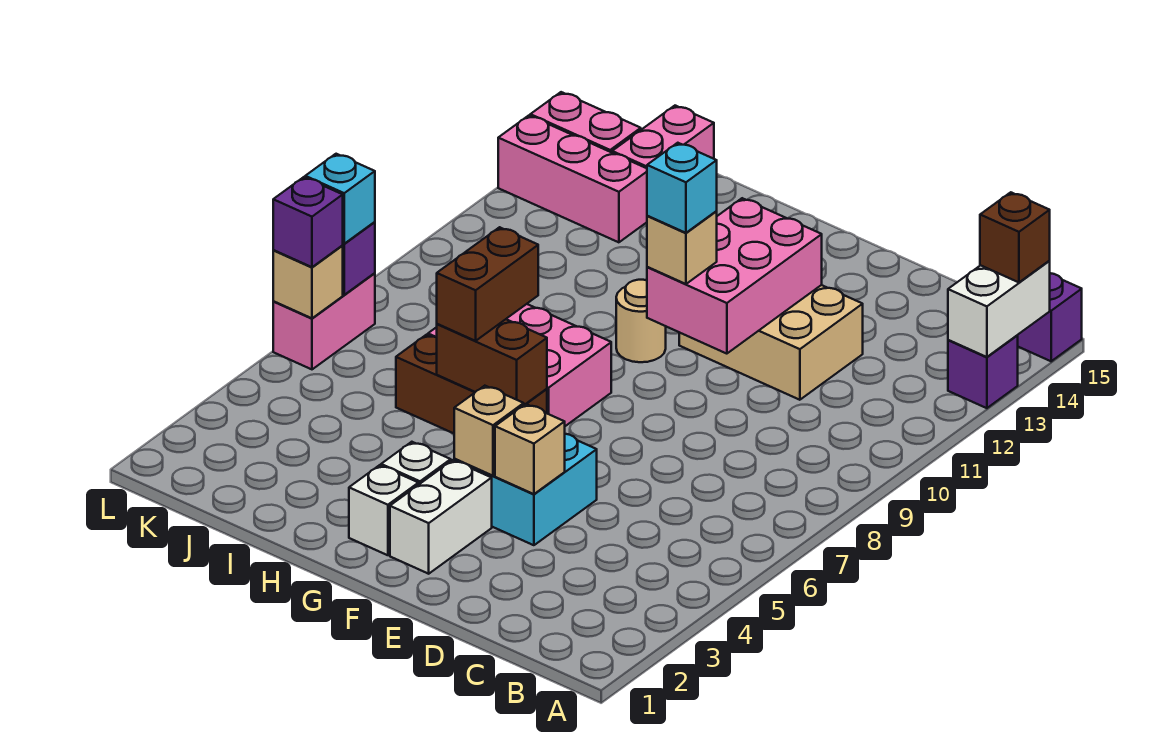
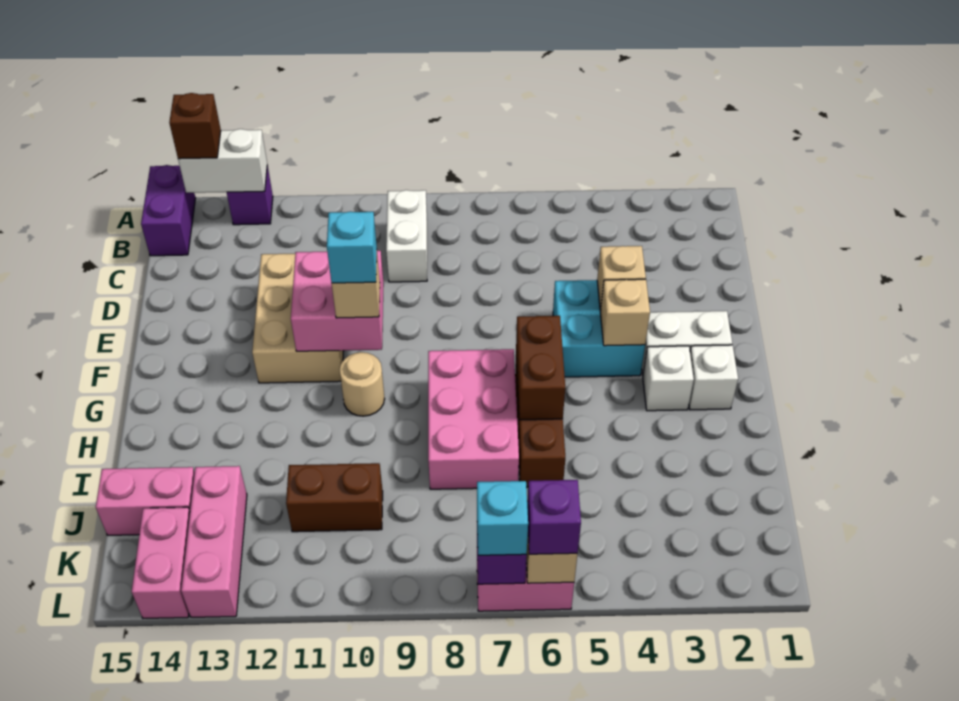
none -> white brick B9:C9 level 1
pink brick E10:F12 level 2 -> pink brick E10:F11 level 2
brown brick H6:H7 level 3 -> brown brick J10:J11 level 1

